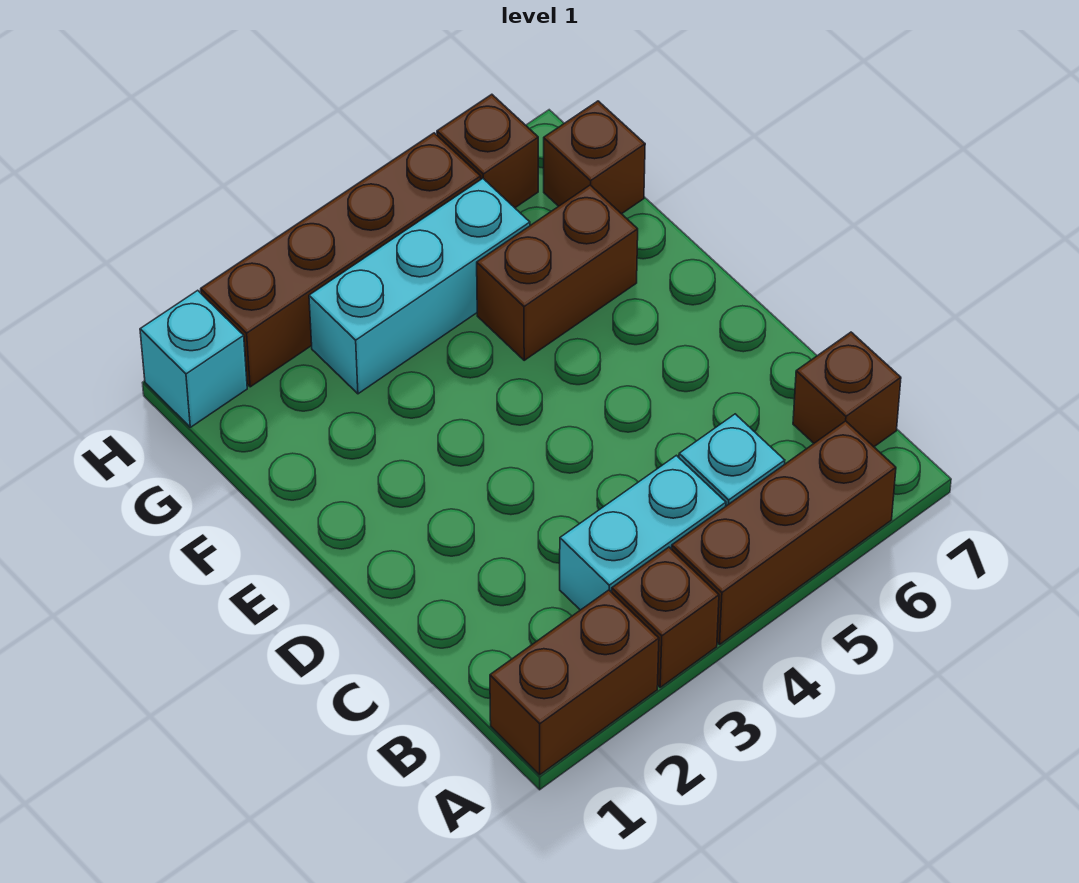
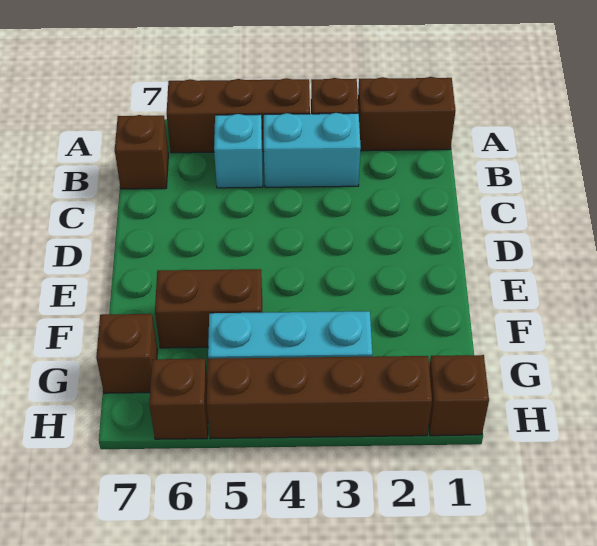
cyan brick H1 level 1 -> brown brick H1 level 1

